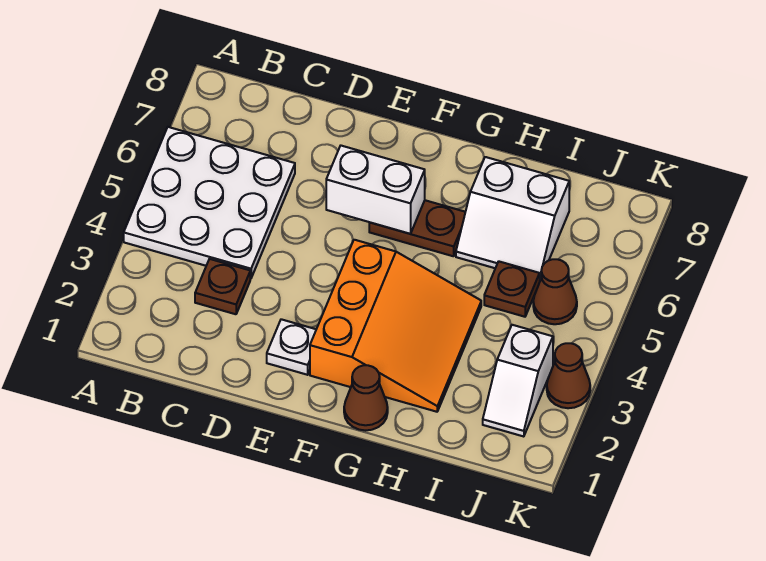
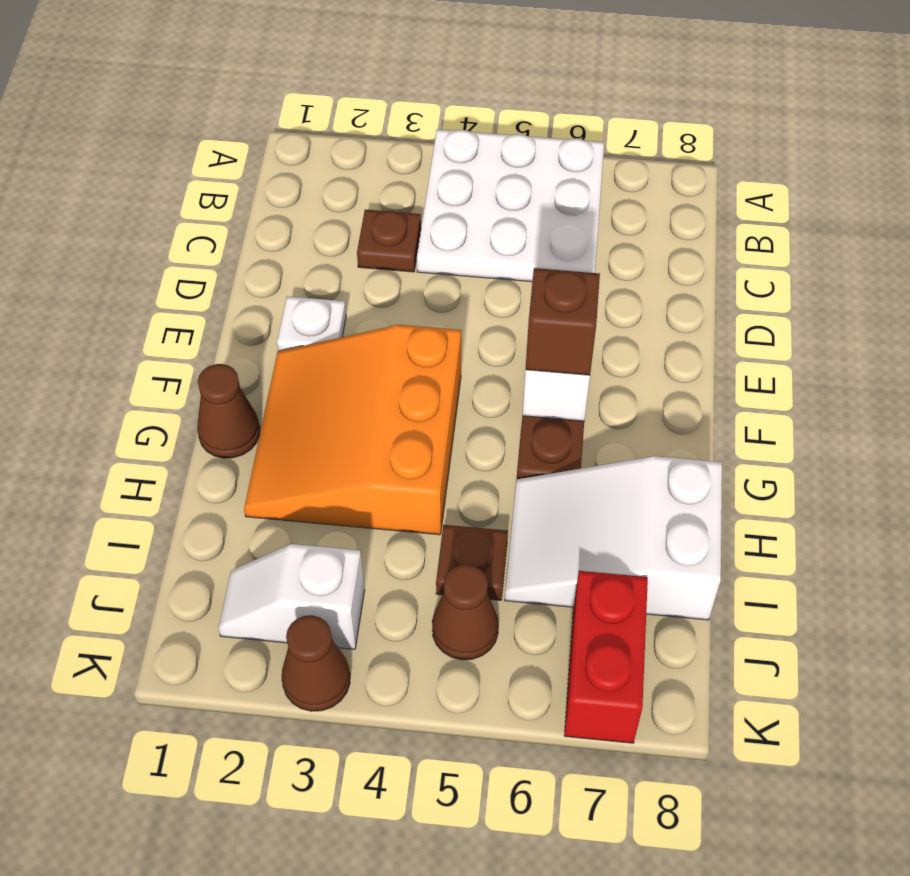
orange slope F2:H4 level 1 top F -> orange slope F2:H4 level 1 top 4
none -> brown brick F6 level 3
white slope H6:I7 level 1 top 7 -> white slope H6:I8 level 1 top 8
none -> red brick J7:K7 level 1

